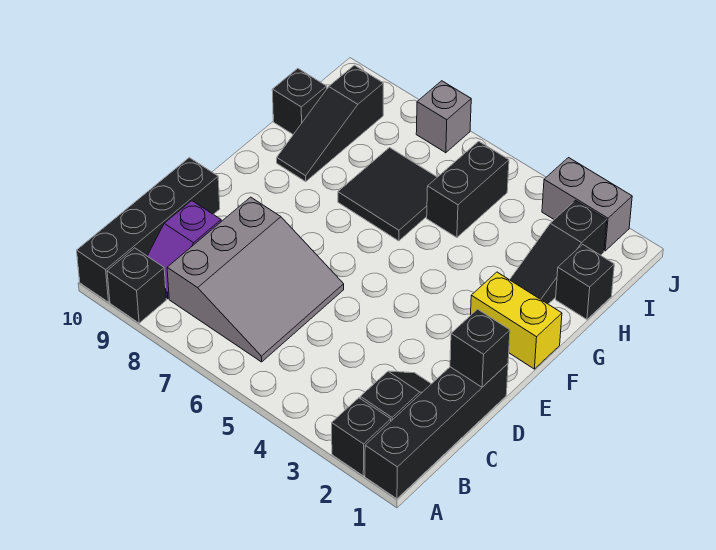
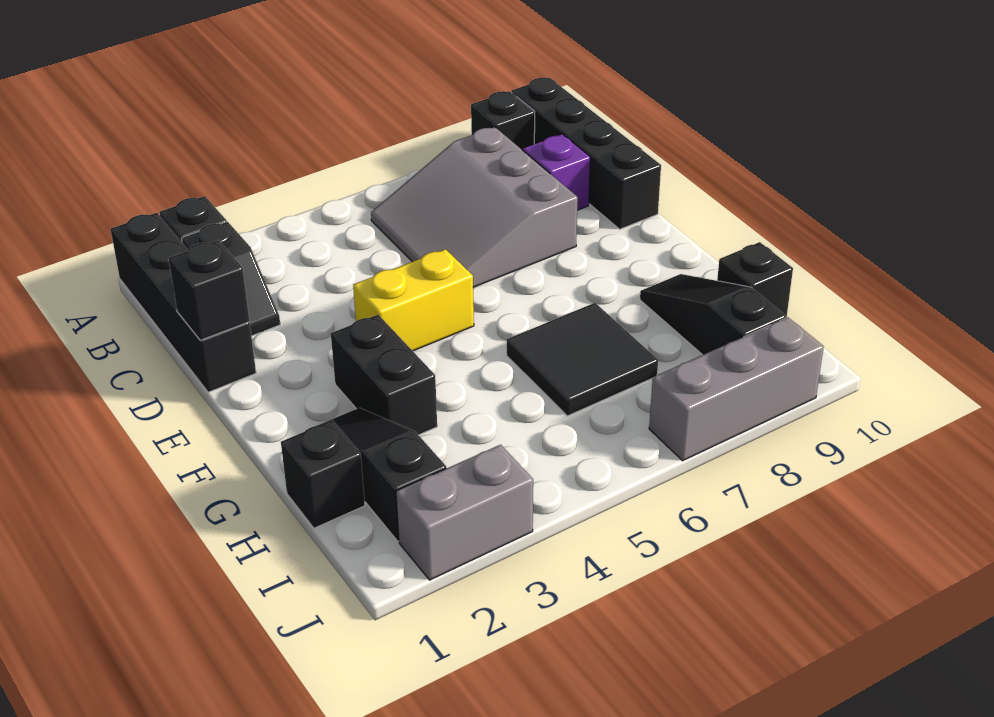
yellow brick F1:F2 level 1 -> yellow brick E4:E5 level 1
black brick H5:I5 level 1 -> black brick F3:G3 level 1
grey brick J7 level 1 -> grey brick J7:J9 level 1

